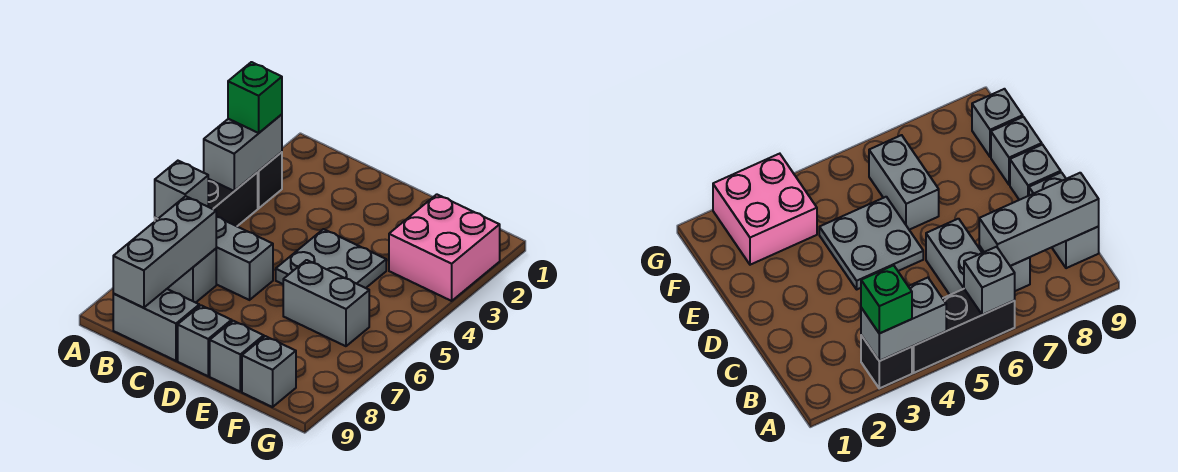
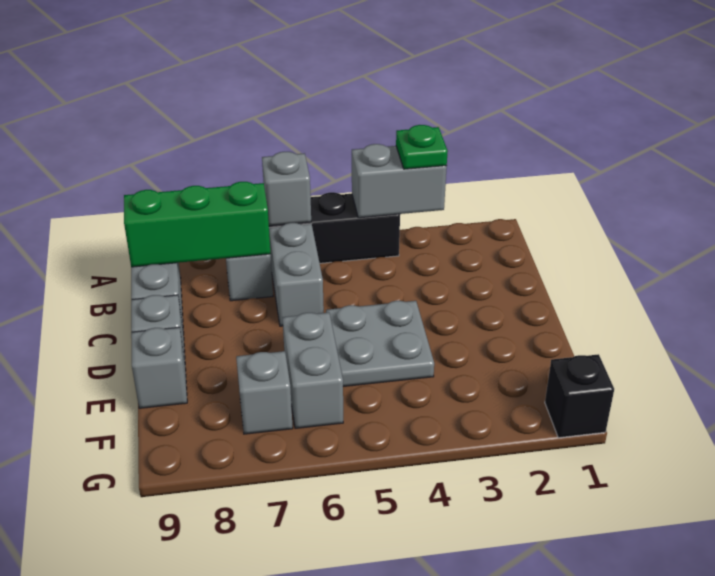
black brick A3 level 1 -> black brick G1 level 1
green brick A3 level 3 -> green plate A3 level 3
grey brick B7:B9 level 2 -> green brick B7:B9 level 2
pink brick F2:G3 level 1 -> none
grey brick F9 level 1 -> grey brick F7 level 1

